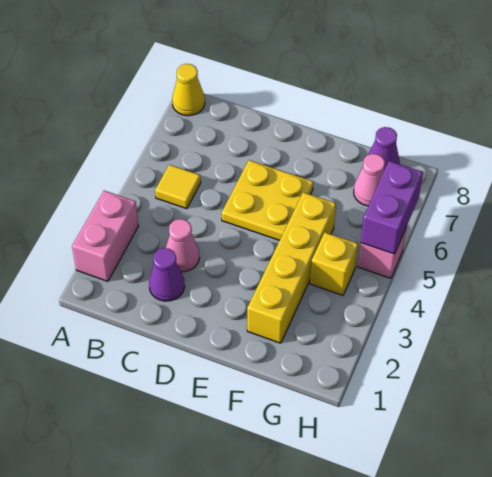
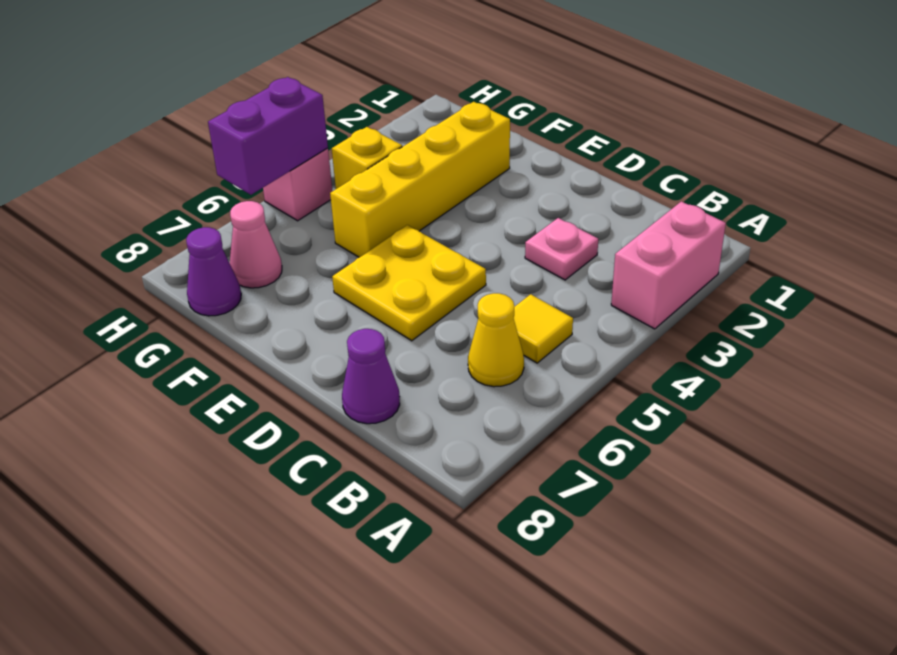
yellow cone A8 level 1 -> yellow cone B6 level 1
purple cone C2 level 1 -> purple cone C8 level 1
pink cone C3 level 1 -> pink plate C3 level 1

